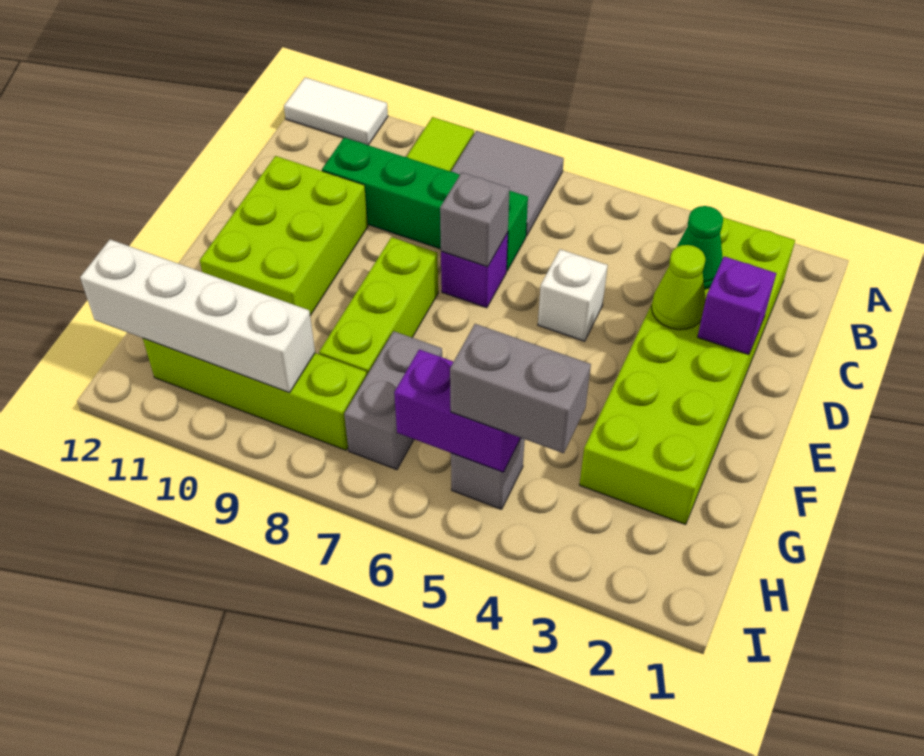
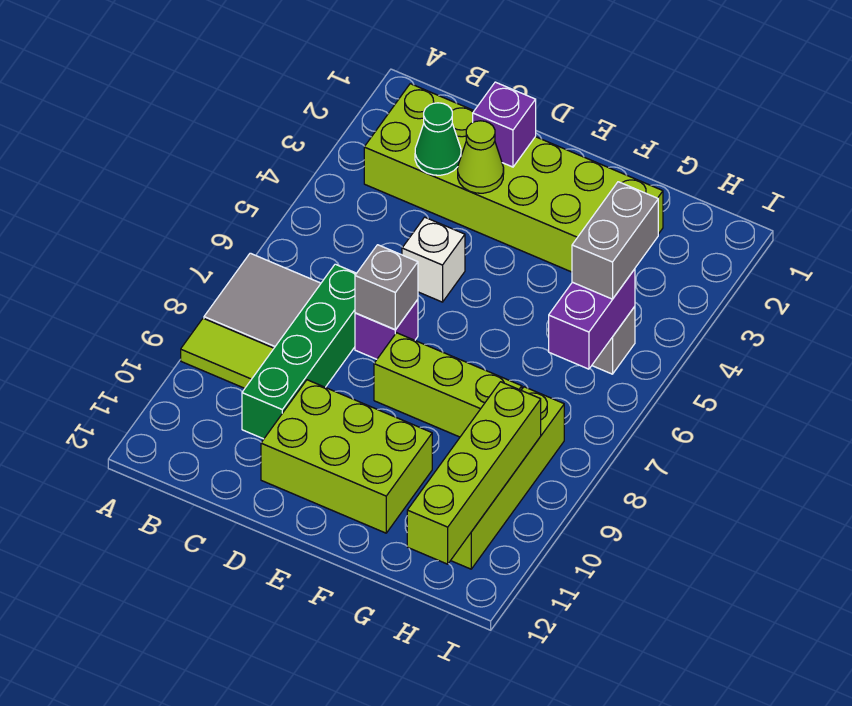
white tile A11:A12 level 1 -> none
grey brick G7:H7 level 1 -> none
white brick H9:H12 level 2 -> lime brick H9:H12 level 2

